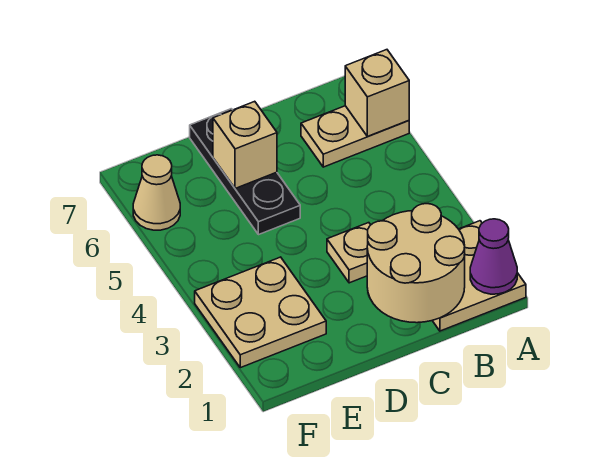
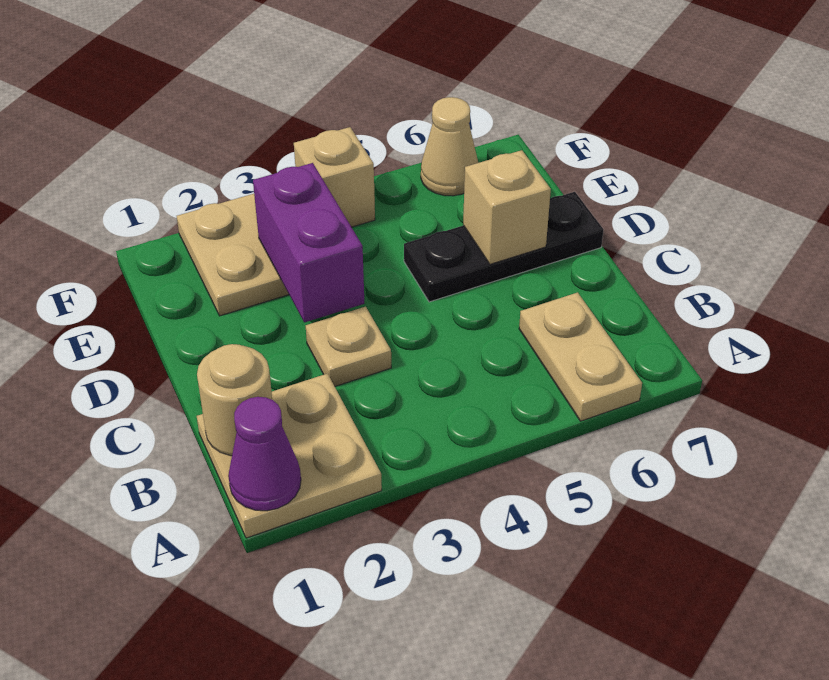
tan brick A6 level 2 -> tan brick F4 level 1
tan round brick B1:C2 level 2 -> tan round brick B1 level 2
none -> purple brick D3:E3 level 2

